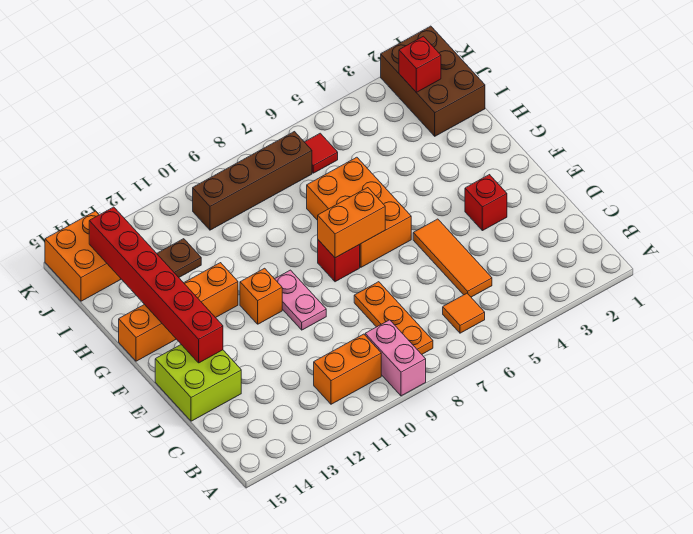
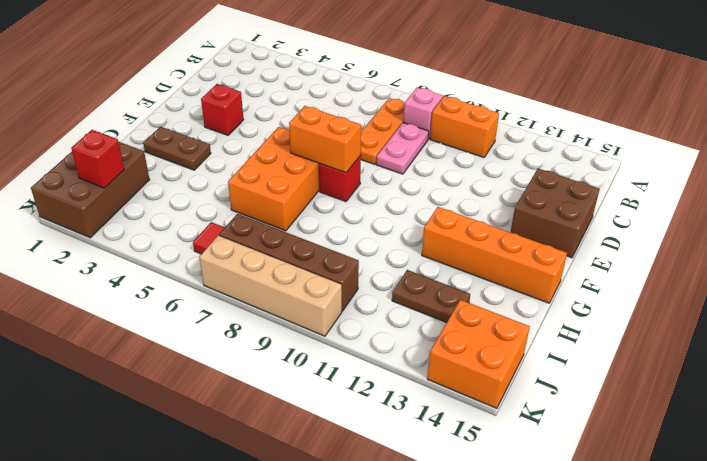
pink brick A9:B9 level 1 -> pink brick B9 level 1
orange tile B6 level 1 -> none
orange tile C5:E5 level 1 -> none
lime brick D14:E15 level 1 -> brown brick D14:E15 level 1
pink plate E10:F10 level 1 -> pink plate C9:D9 level 1
red brick E14:J14 level 2 -> none
orange brick F11 level 1 -> none
none -> brown plate G2:G3 level 1
none -> tan brick K7:K10 level 1

